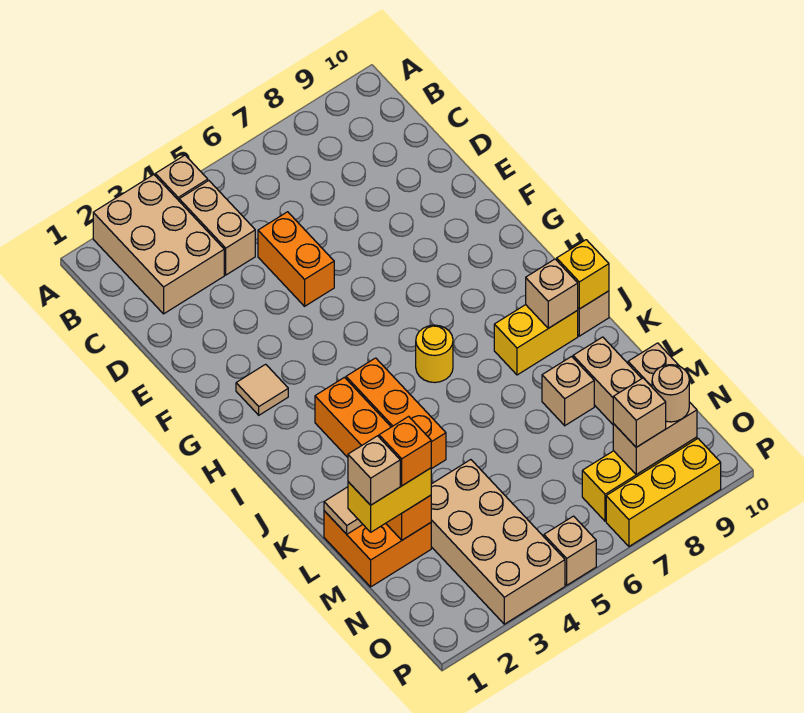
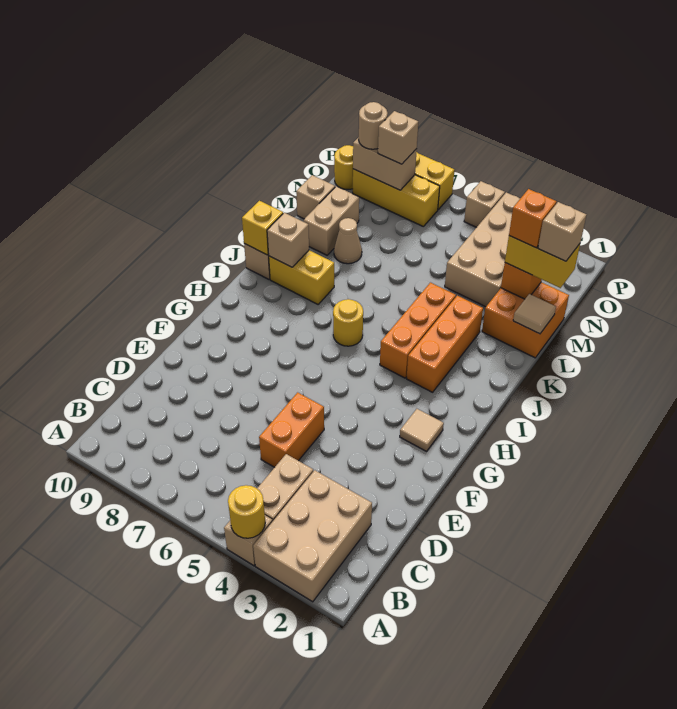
none -> yellow round brick A4 level 2
tan brick L8 level 1 -> tan cone L8 level 1
none -> yellow round brick O10 level 1

